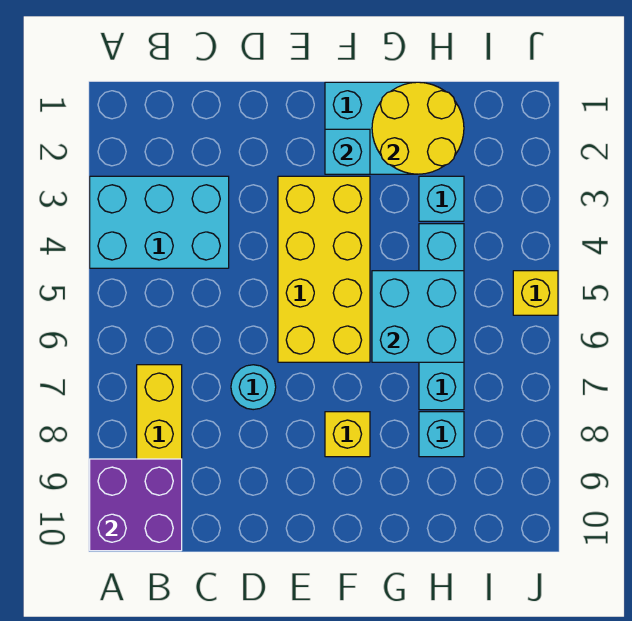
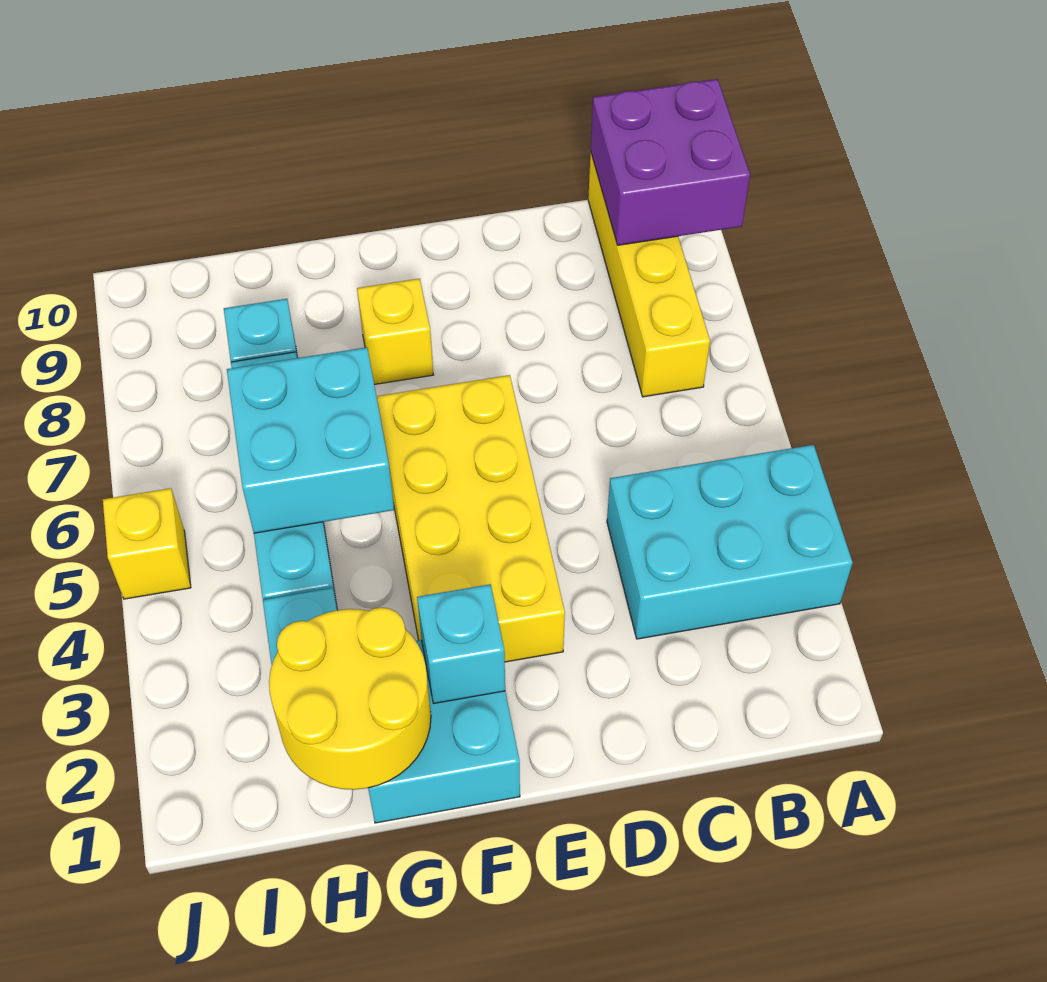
cyan round brick D7 level 1 -> none

